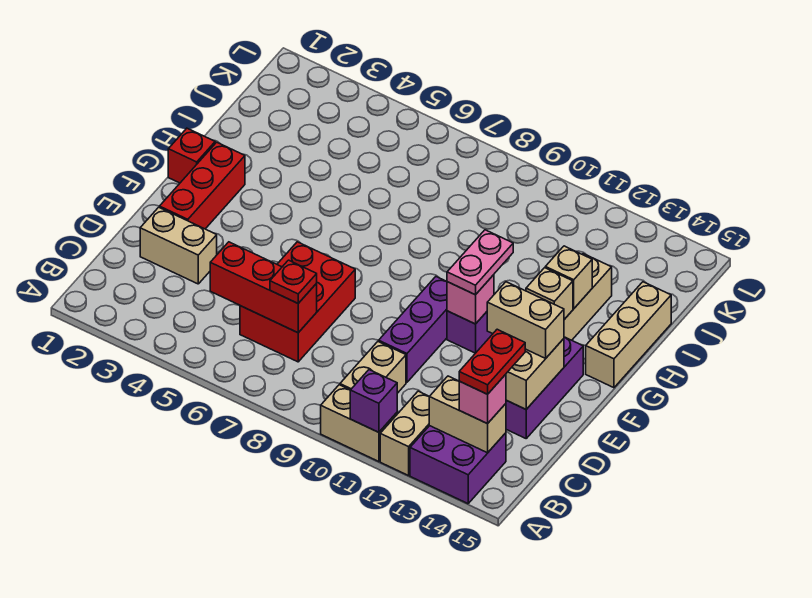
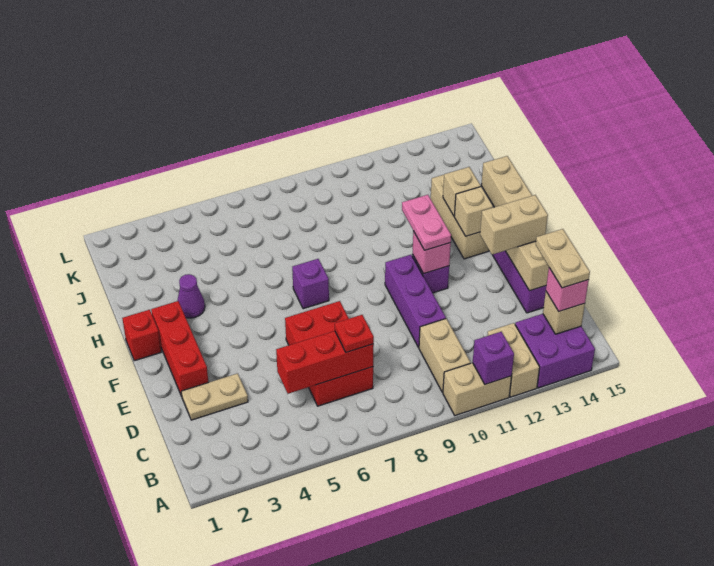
tan brick B13:B14 level 2 -> tan brick B14 level 2
red plate B14:C14 level 4 -> tan plate B14:C14 level 4
tan brick D2:D3 level 1 -> tan plate D2:D3 level 1
none -> purple brick G7 level 1
none -> purple cone H3 level 1

